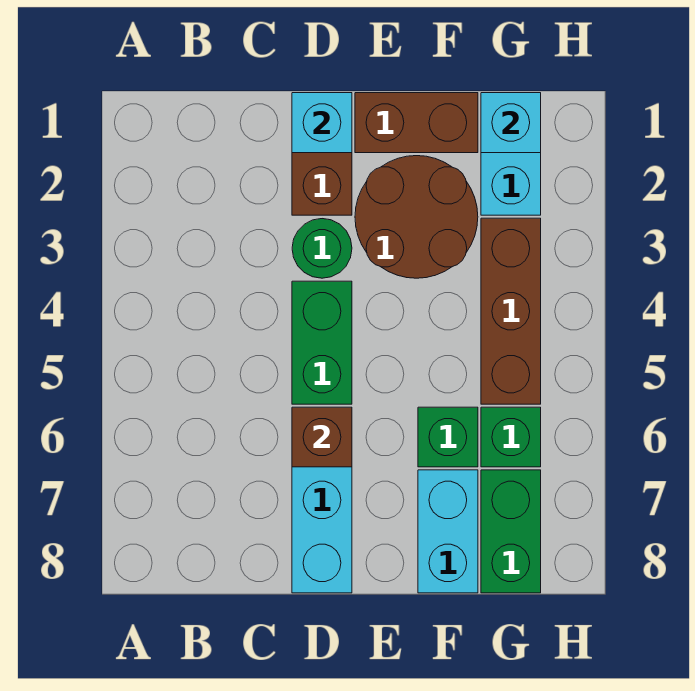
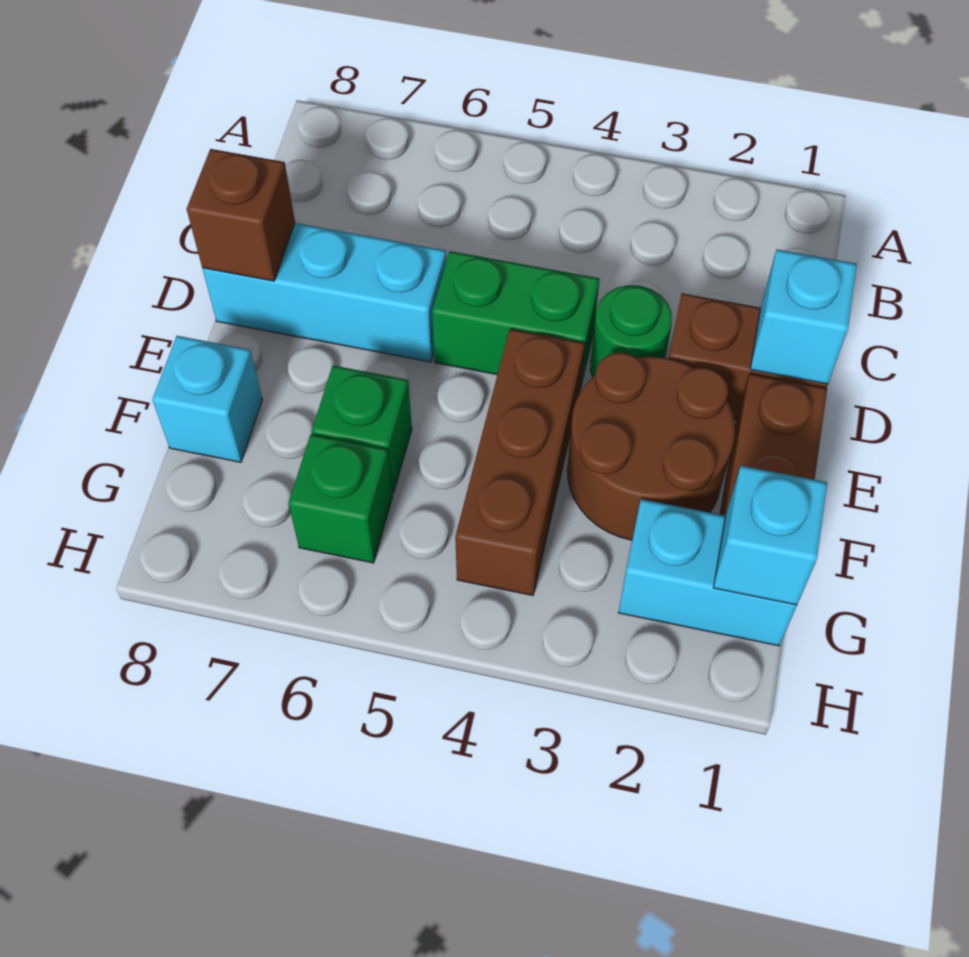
brown brick D6 level 2 -> brown brick D8 level 2
cyan brick F7:F8 level 1 -> cyan brick F8 level 1
brown brick G3:G5 level 1 -> brown brick E4:G4 level 1
green brick G7:G8 level 1 -> none

